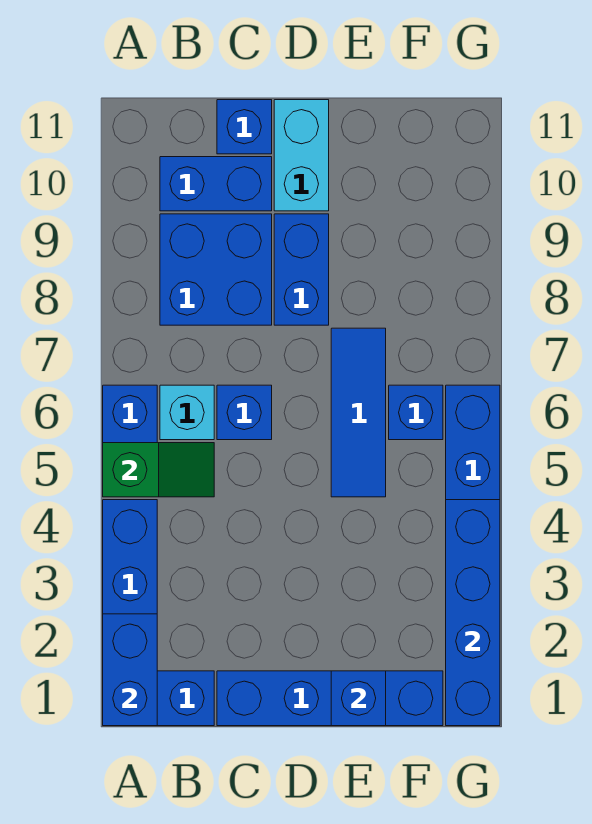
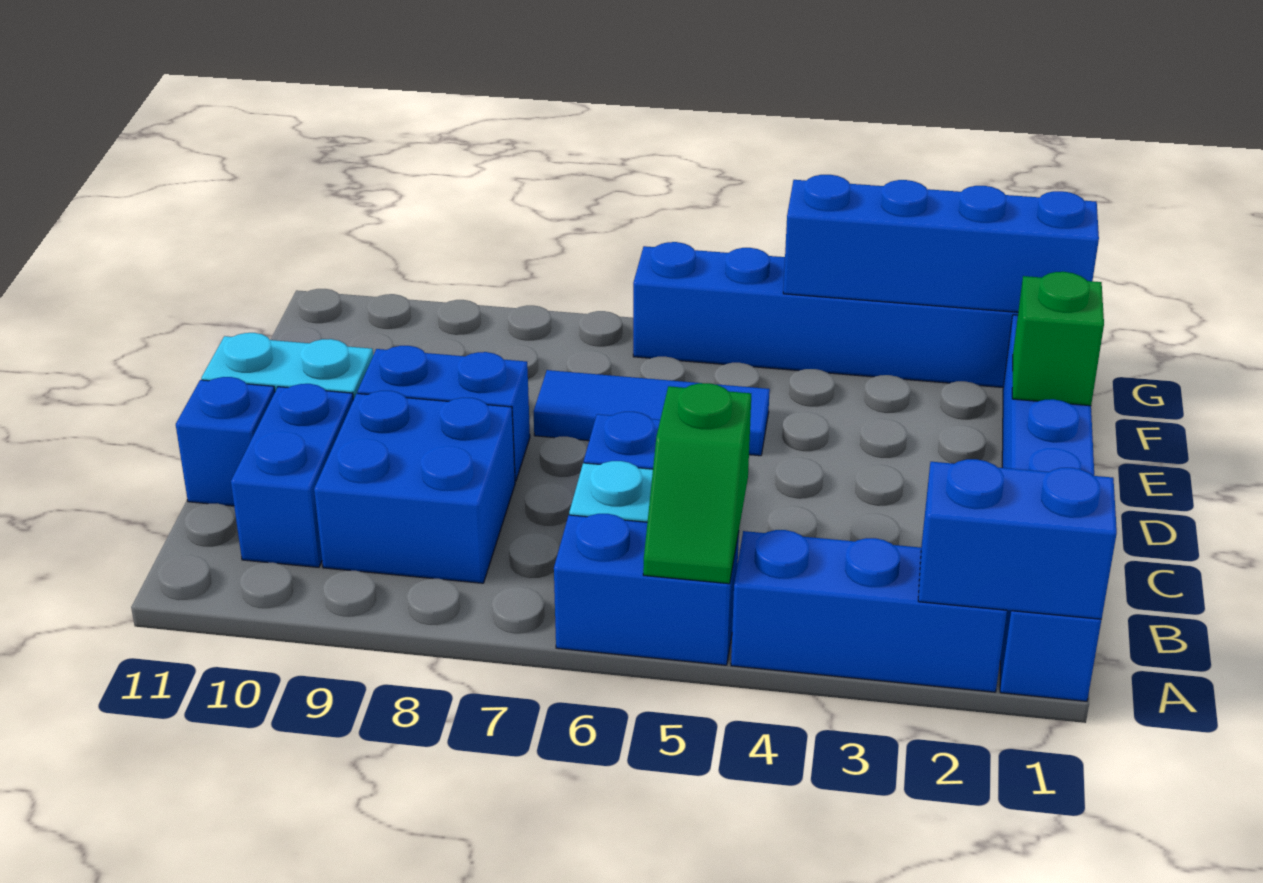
green slope A5:B5 level 2 top A -> green slope A5:B5 level 2 top B
blue brick E1 level 2 -> green brick E1 level 2
blue brick F6 level 1 -> none

